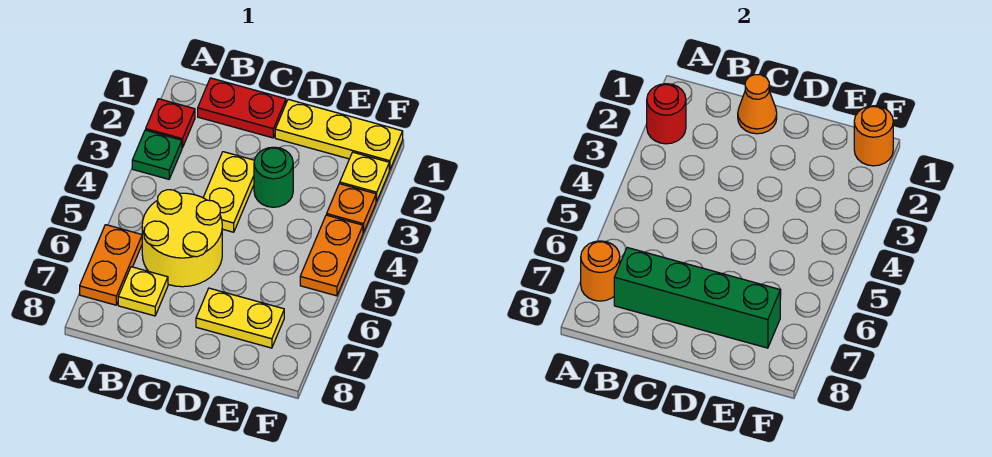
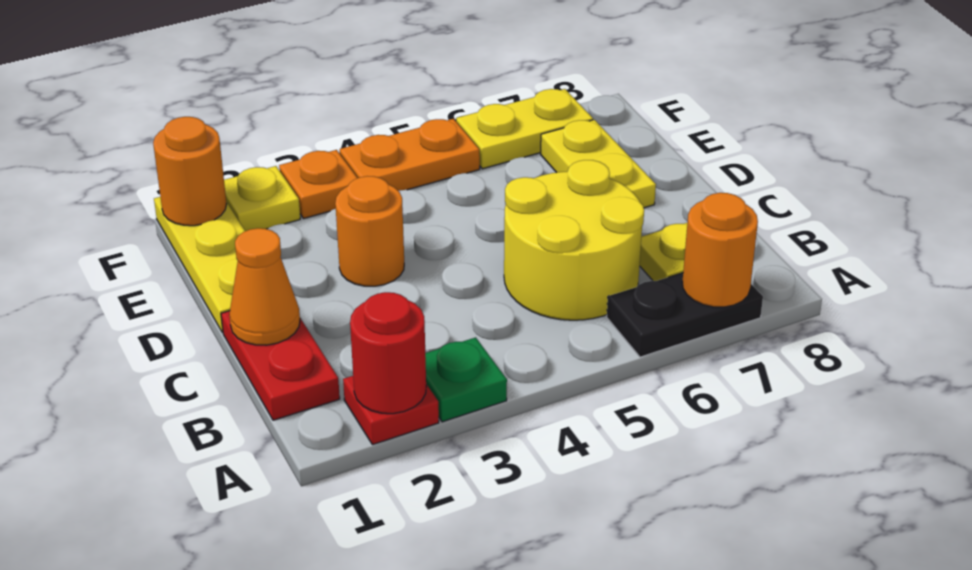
orange plate A6:A7 level 1 -> black plate A6:A7 level 1
green brick B7:E7 level 2 -> none
yellow plate C3:C4 level 1 -> yellow plate F6:F7 level 1
green round brick D3 level 1 -> orange round brick D3 level 1

